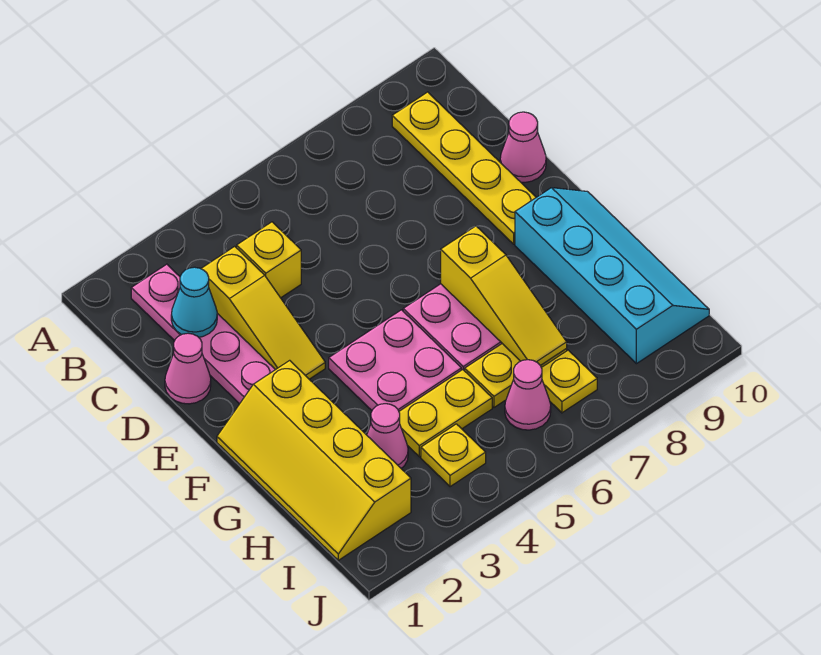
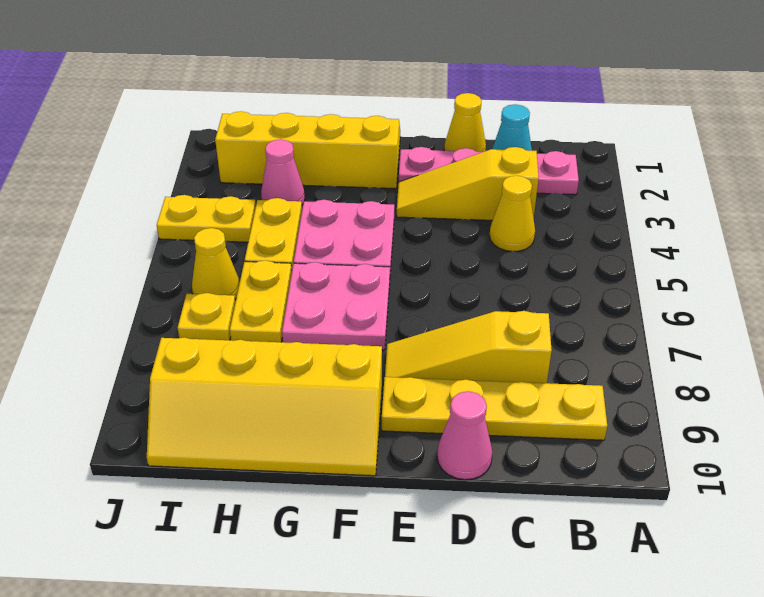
yellow brick C4 level 1 -> yellow cone C4 level 1
pink cone D1 level 1 -> yellow cone D1 level 1
yellow slope F7:H7 level 2 top F -> yellow slope C8:E8 level 1 top C
cyan slope F9:I10 level 1 top 9 -> yellow slope F9:I10 level 1 top 9
yellow plate I4 level 1 -> yellow plate I4:J4 level 1
pink cone I6 level 1 -> yellow cone I6 level 1

